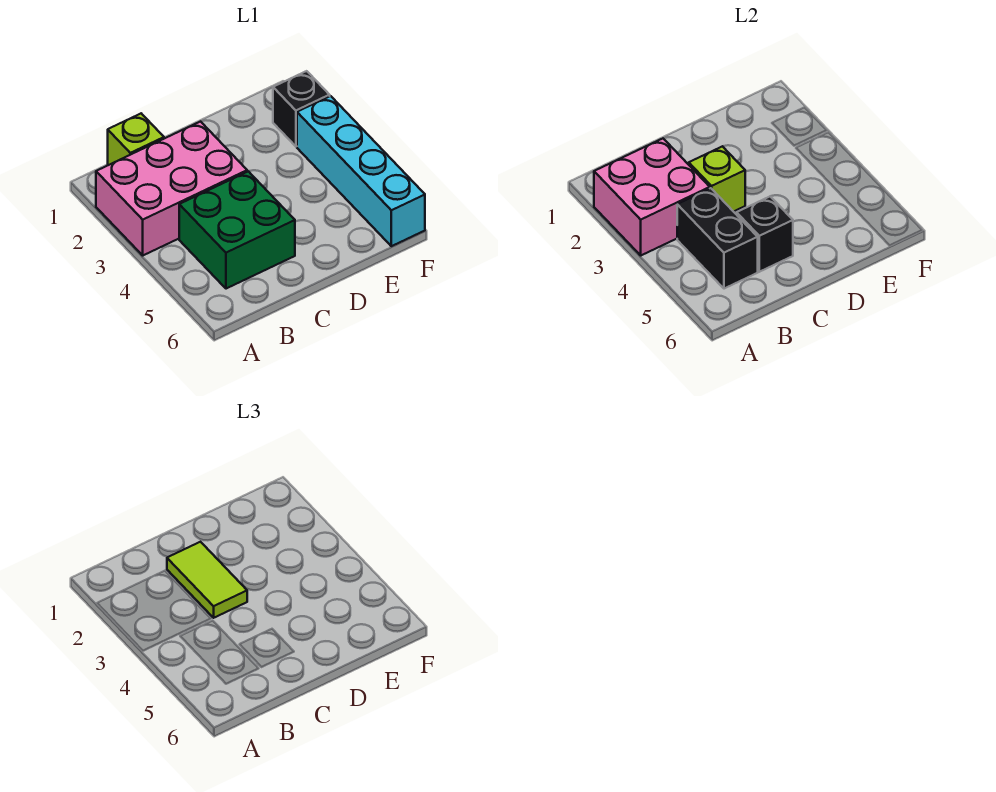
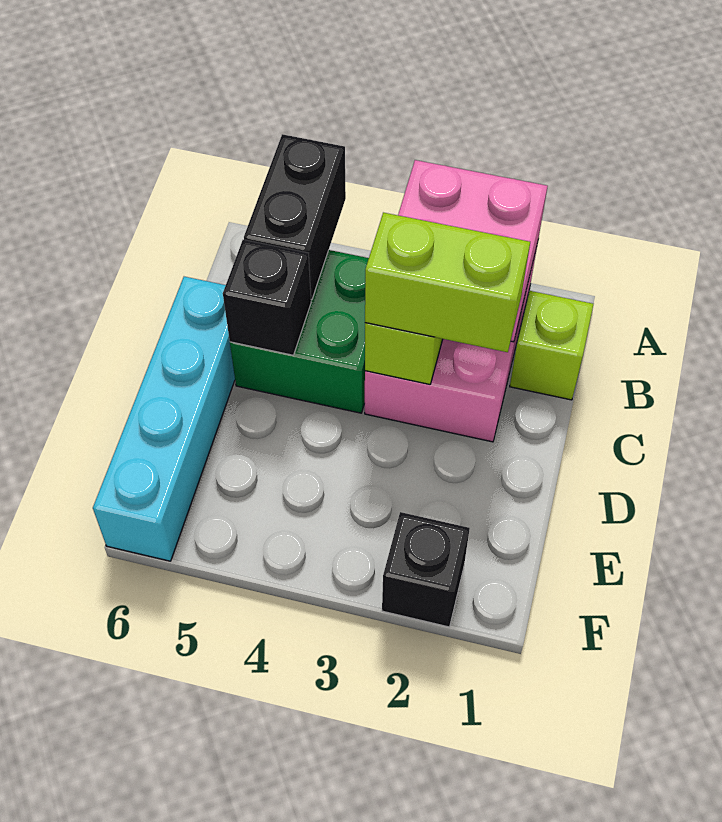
black brick B4:B5 level 2 -> black brick A5:B5 level 2
lime tile C2:C3 level 3 -> lime brick C2:C3 level 3
cyan brick F3:F6 level 1 -> cyan brick C6:F6 level 1

